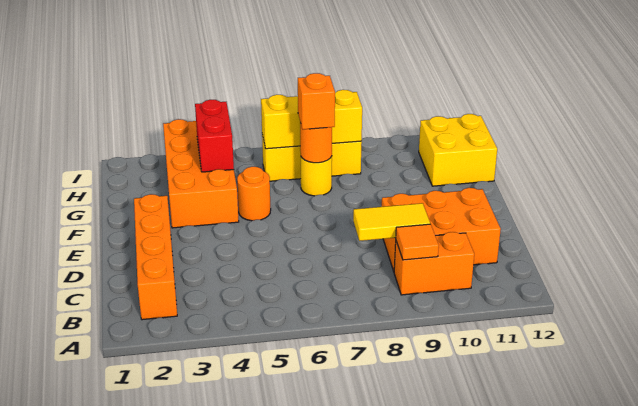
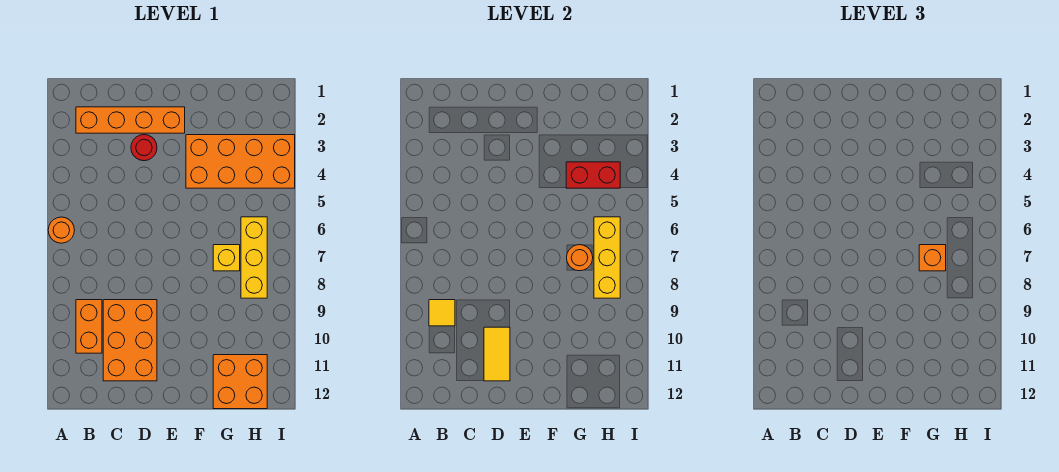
orange tile B9 level 2 -> yellow tile B9 level 2
yellow tile C8:C9 level 2 -> yellow tile D10:D11 level 2
none -> red round brick D3 level 1
orange round brick F5 level 1 -> orange round brick A6 level 1
yellow round brick G7 level 1 -> yellow brick G7 level 1
yellow brick G11:H12 level 1 -> orange brick G11:H12 level 1

